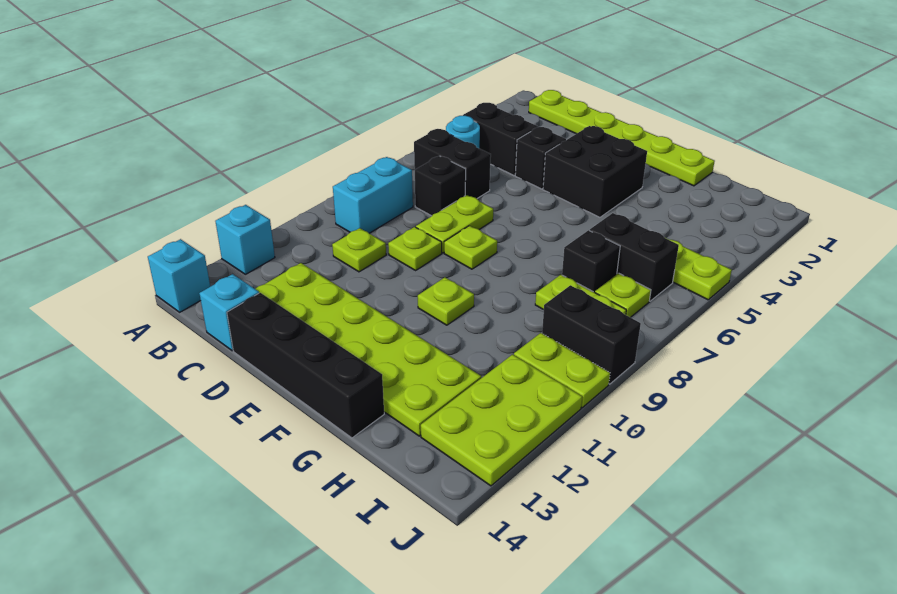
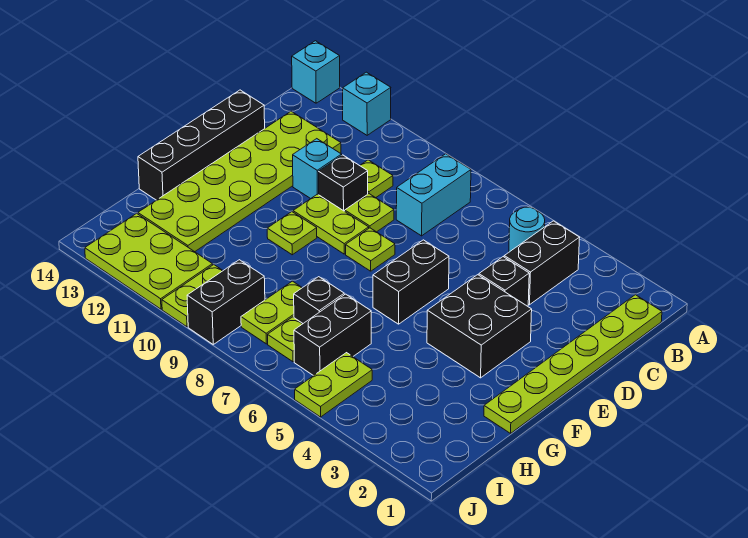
black brick B6:C6 level 1 -> black brick E6:F6 level 1
cyan brick B8:B9 level 1 -> cyan brick B8:C8 level 1
black brick C7 level 1 -> black brick D10 level 1
cyan brick C14 level 1 -> cyan brick D11 level 1
lime plate D7:D8 level 1 -> lime plate E9:E10 level 1

